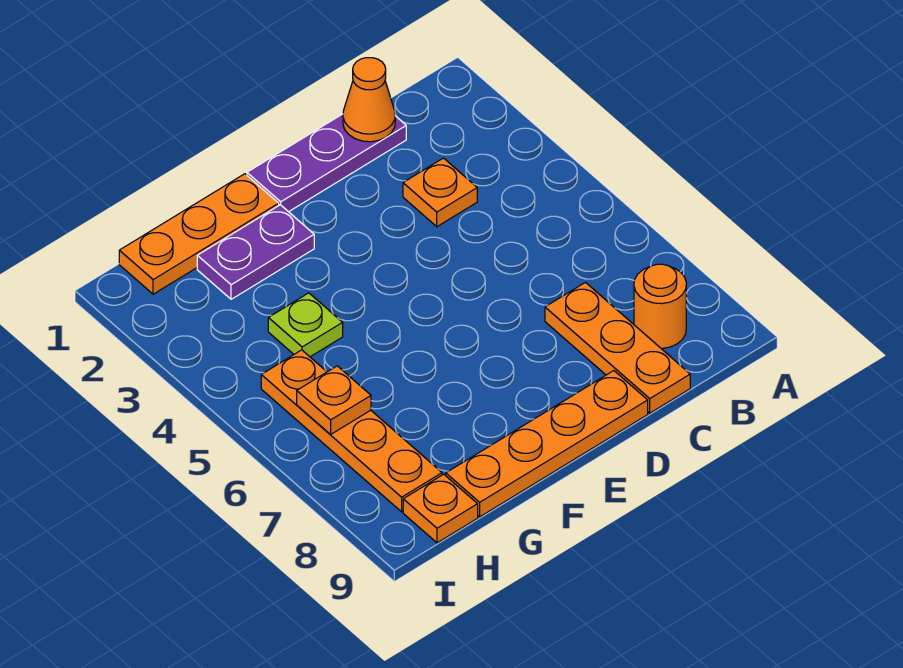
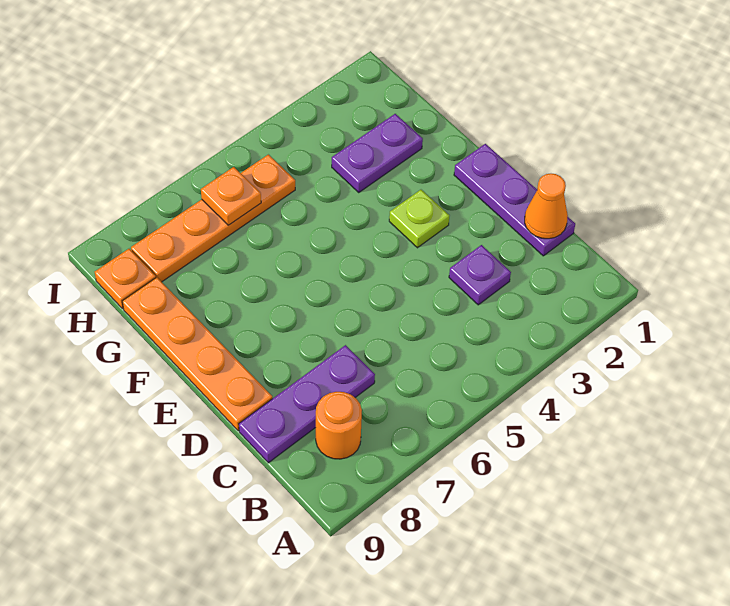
orange plate C3 level 1 -> purple plate C3 level 1
orange plate C7:C9 level 1 -> purple plate C7:C9 level 1
orange plate F1:H1 level 1 -> none
purple plate F2:G2 level 1 -> purple plate G2:G3 level 1
lime plate G4 level 1 -> lime plate E3 level 1

